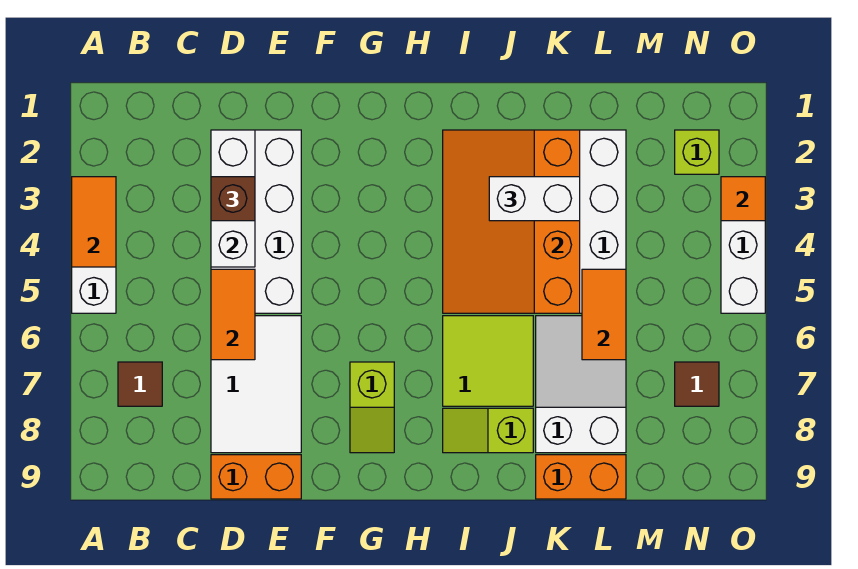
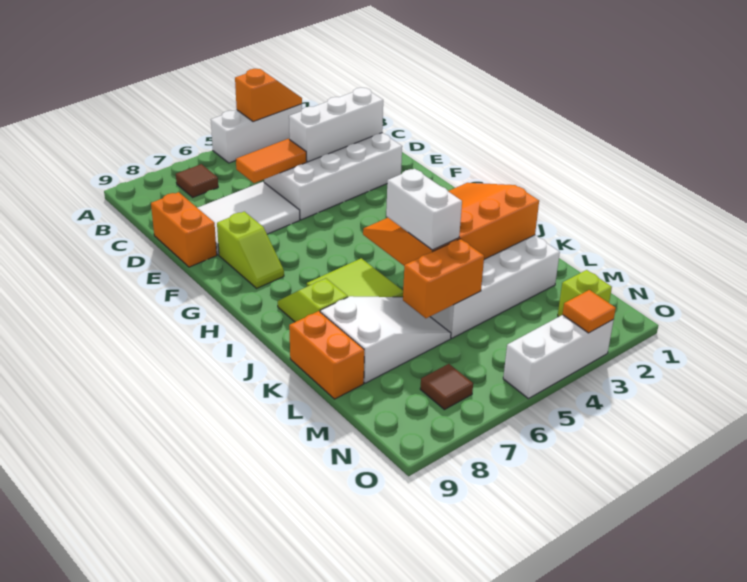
orange tile A3:A4 level 2 -> orange slope A3:A4 level 2 top 4
brown brick D3 level 3 -> none
lime slope G7:G8 level 1 top 7 -> lime slope F8:G8 level 1 top F
white brick J3:K3 level 3 -> white brick J5:K5 level 3
orange tile L5:L6 level 2 -> orange brick L5:L6 level 2

